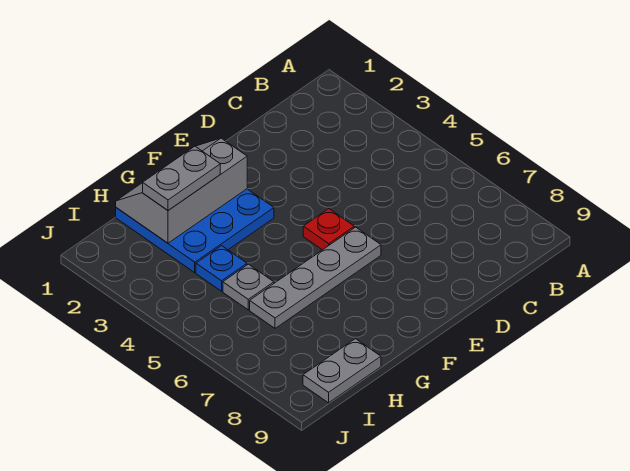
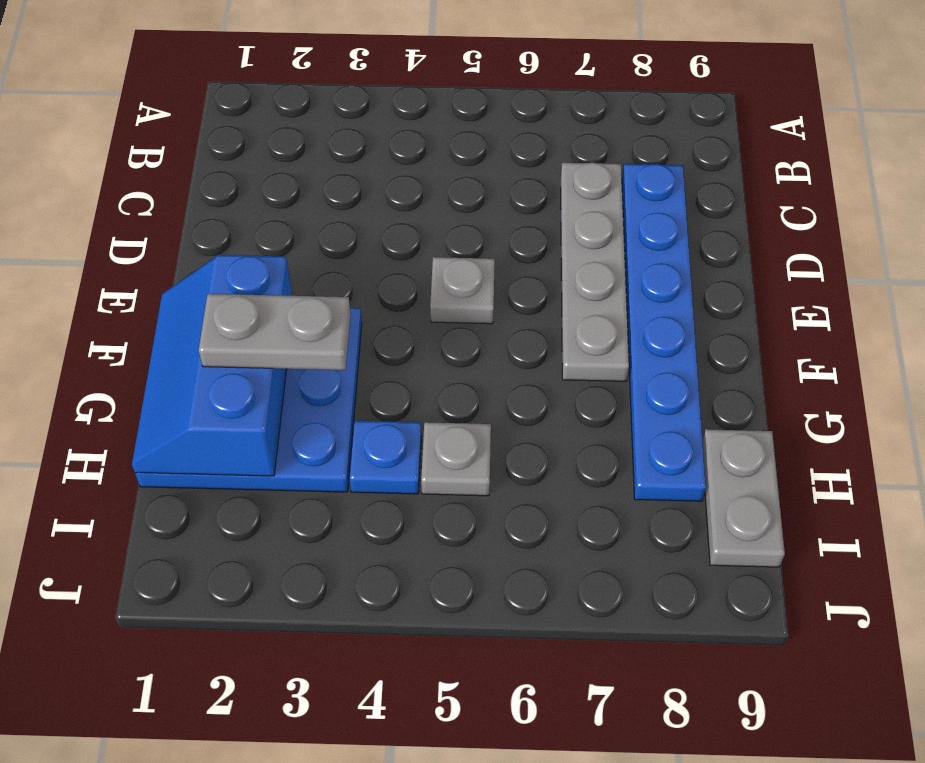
none -> blue plate C8:H8 level 1
red plate E5 level 1 -> grey plate E5 level 1
grey plate E6:H6 level 1 -> grey plate C7:F7 level 1
grey slope F1:H2 level 2 top 2 -> blue slope F1:H2 level 2 top 2
grey plate G2:H2 level 3 -> grey plate G2:G3 level 3

